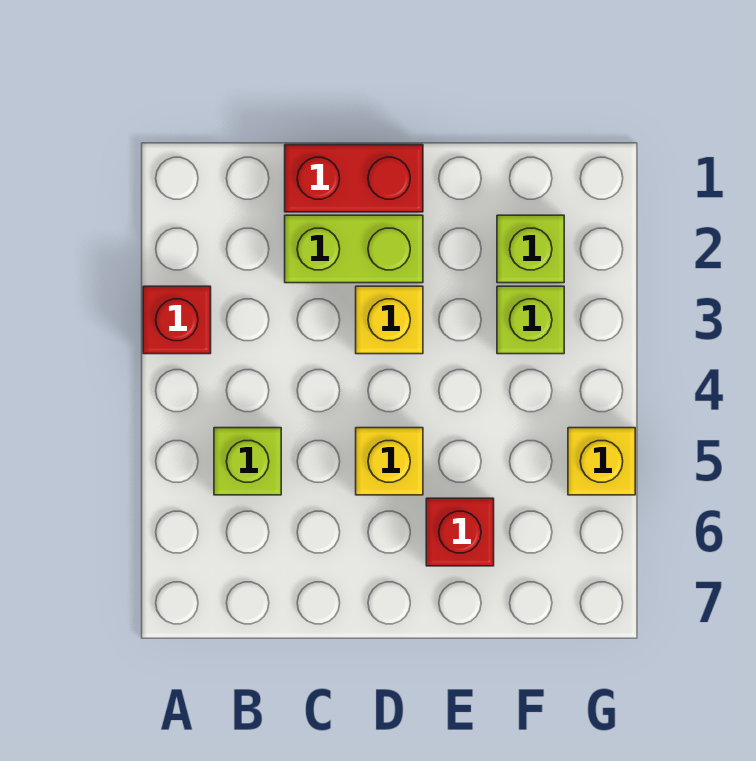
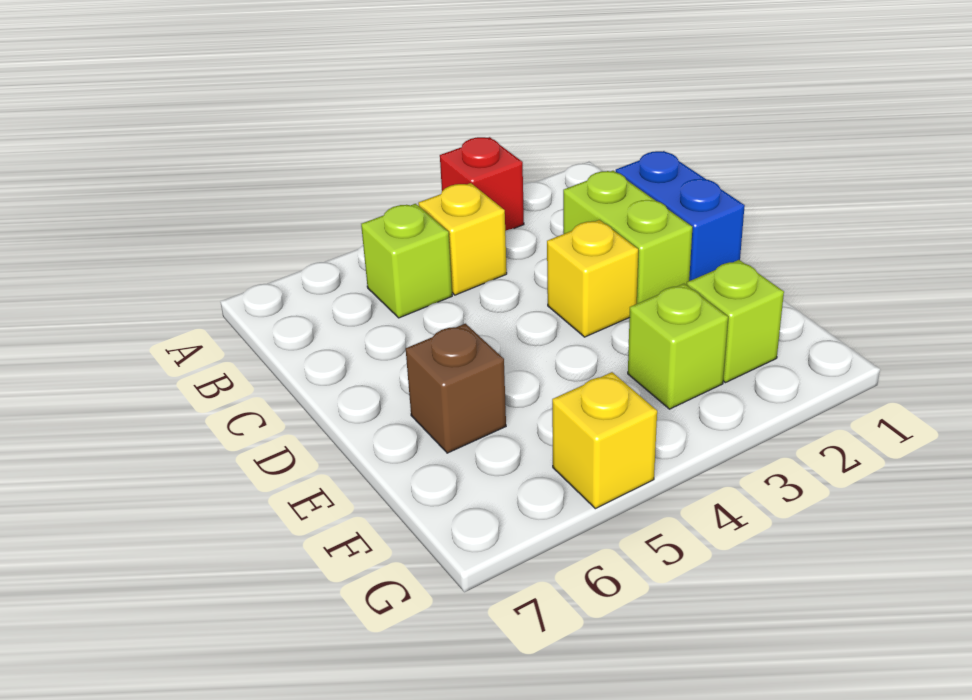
red brick C1:D1 level 1 -> blue brick C1:D1 level 1
yellow brick D5 level 1 -> yellow brick B4 level 1
red brick E6 level 1 -> brown brick E6 level 1

